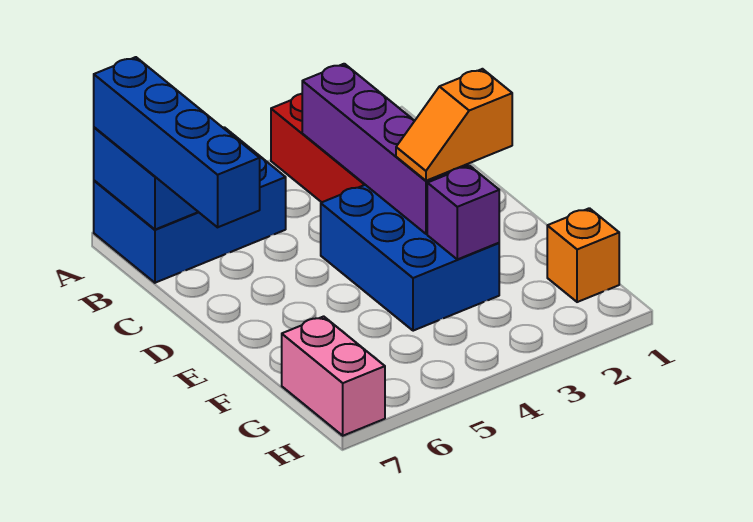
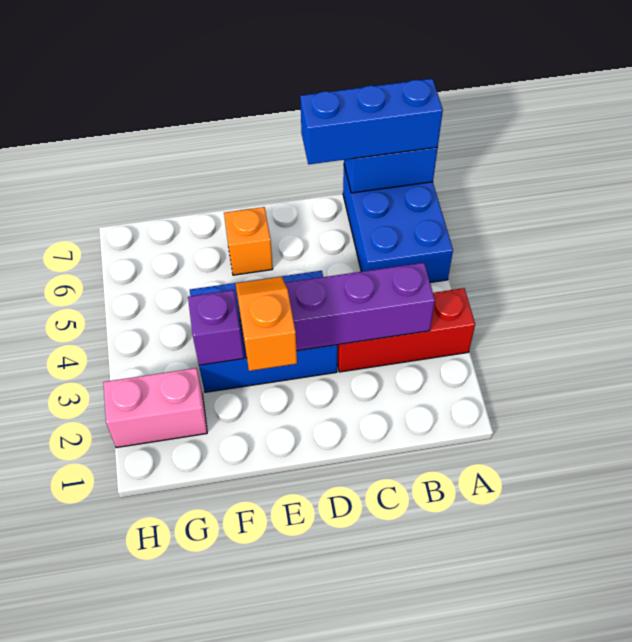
blue brick A7:D7 level 3 -> blue brick A7:C7 level 3
orange brick G1 level 1 -> orange brick E6 level 1
pink brick G7:H7 level 1 -> pink brick G2:H2 level 1

